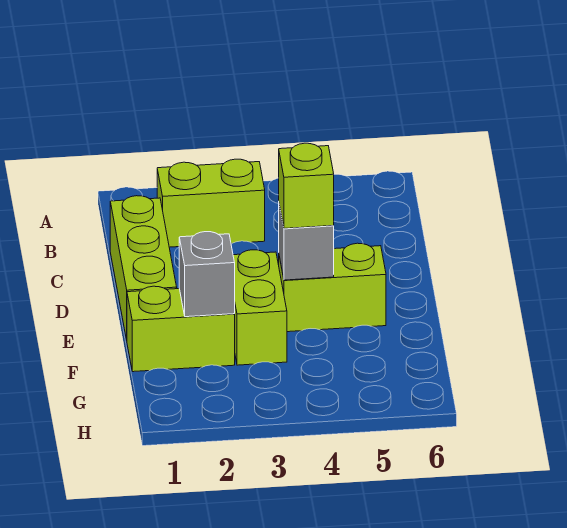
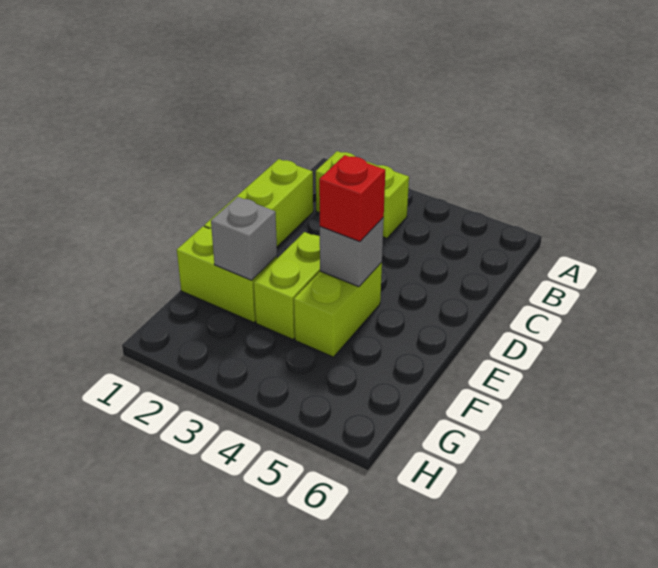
lime brick E4:E5 level 1 -> lime brick E4:F4 level 1
lime brick E4 level 3 -> red brick E4 level 3

